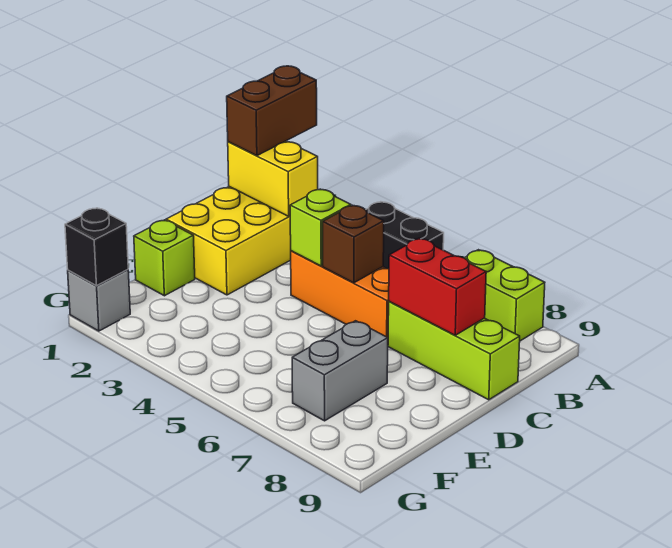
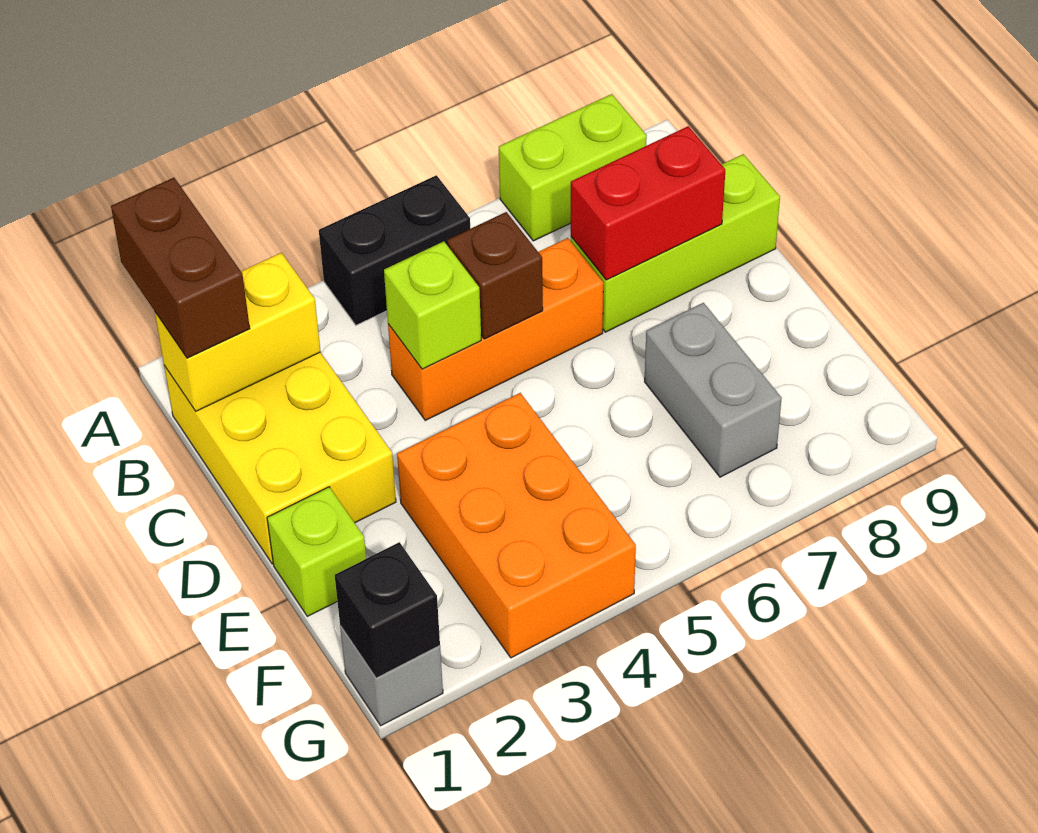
none -> orange brick E3:G4 level 1

